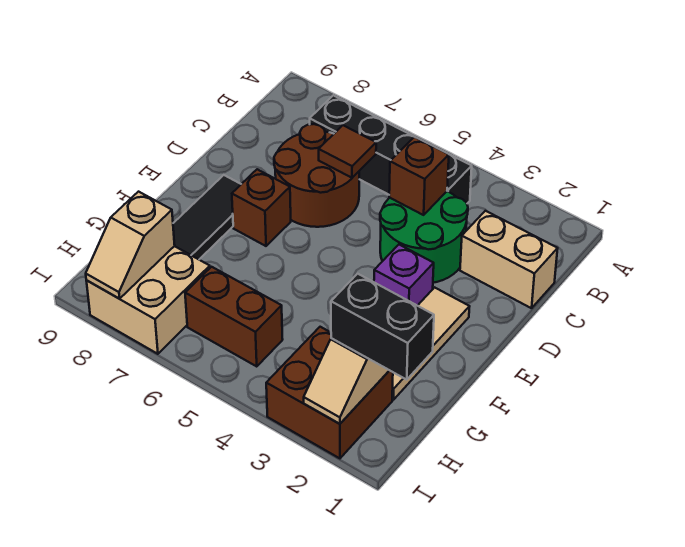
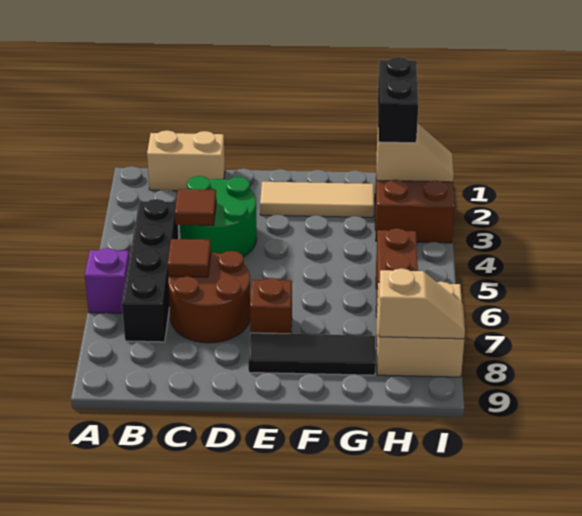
tan brick C1:C2 level 1 -> tan brick B1:C1 level 1
brown brick C4 level 2 -> brown tile C4 level 2
purple brick E3 level 1 -> purple brick A6 level 1

